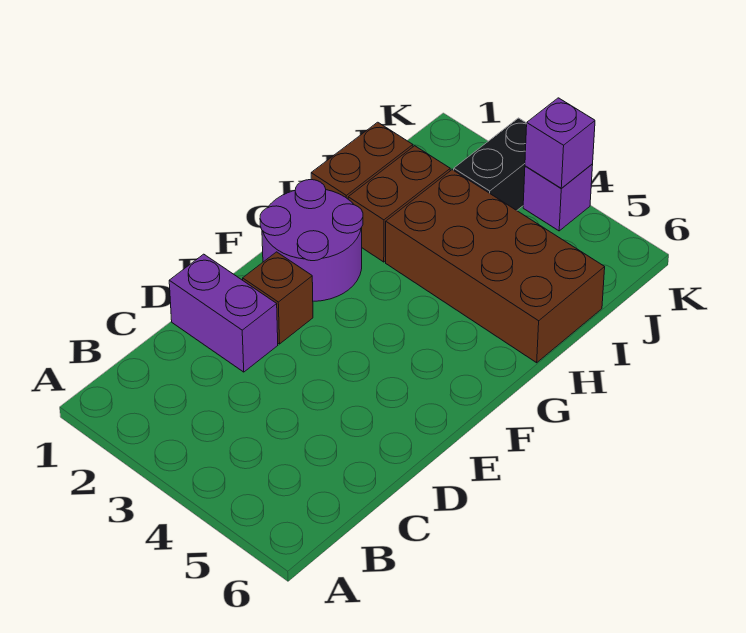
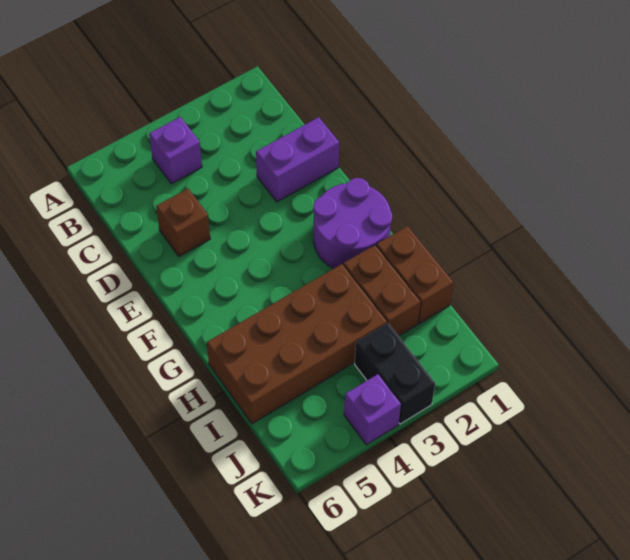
brown brick E2 level 1 -> brown brick D5 level 1
purple brick K4 level 2 -> purple brick B4 level 1

